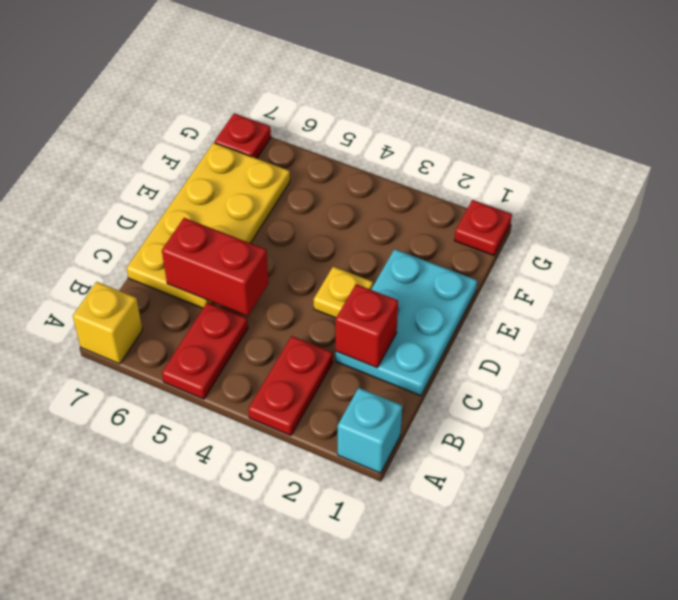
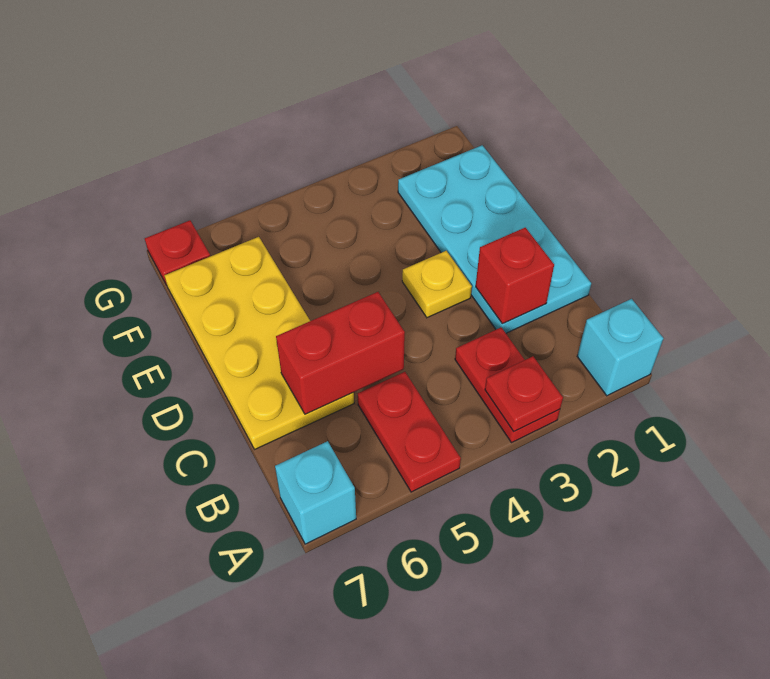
yellow brick A7 level 1 -> cyan brick A7 level 1
cyan plate C1:E2 level 1 -> cyan plate C1:F2 level 1
red plate G1 level 1 -> red plate A3 level 2

